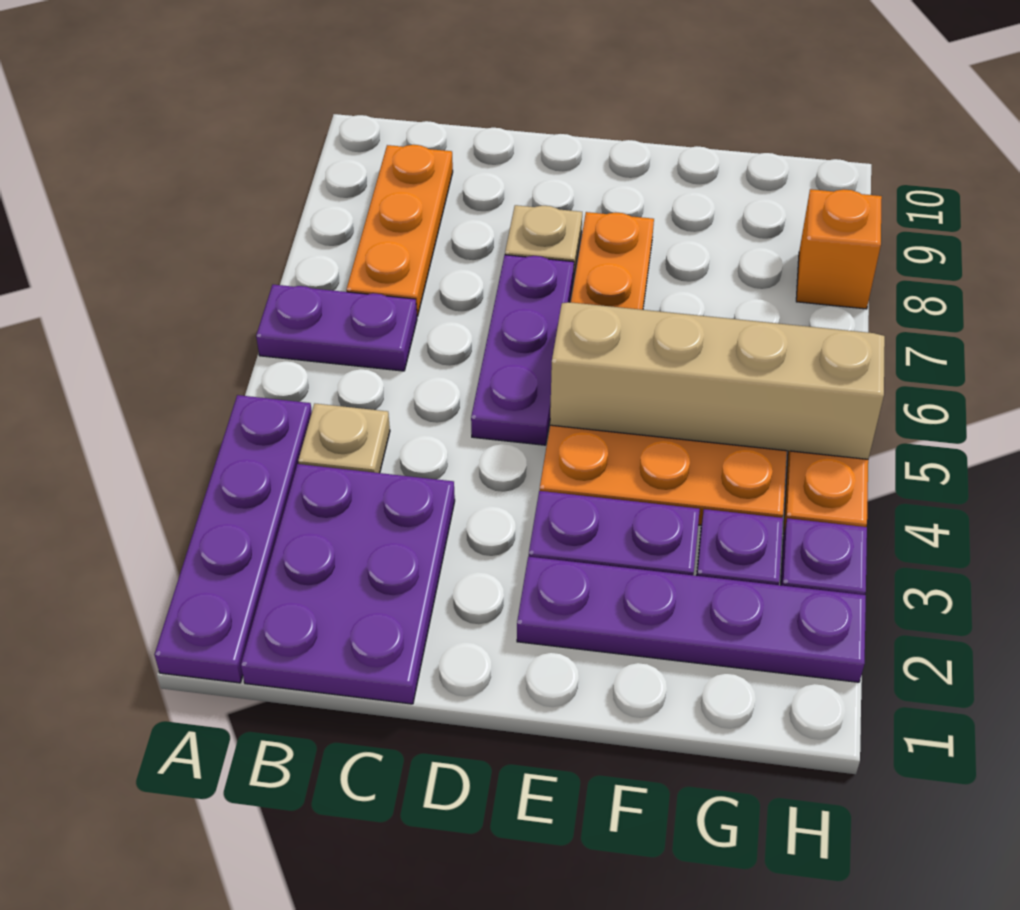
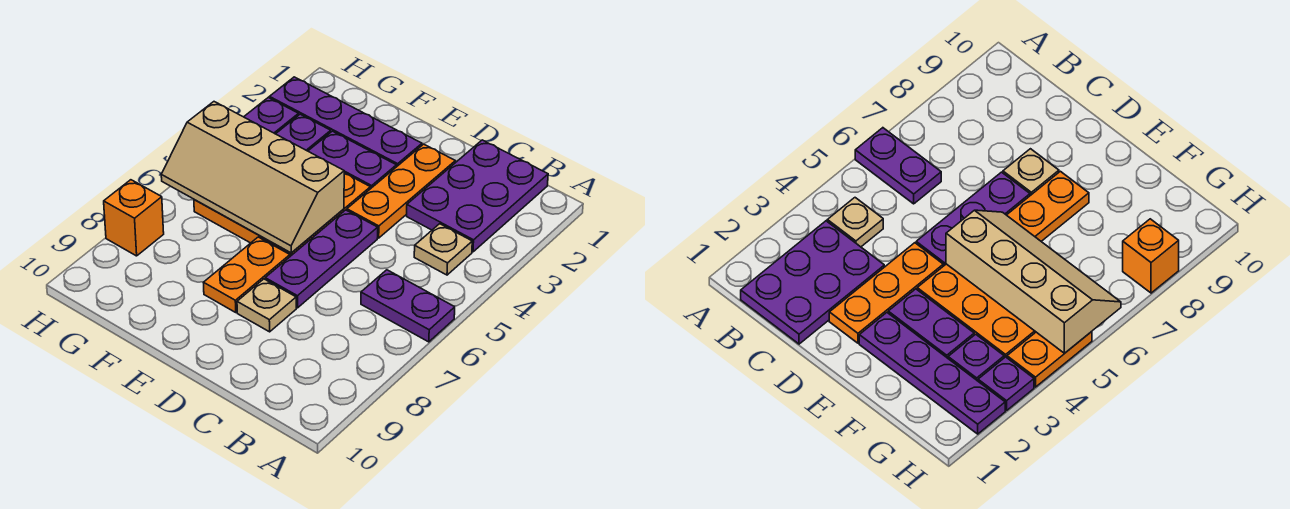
purple plate A1:A4 level 1 -> none
orange plate B7:B9 level 1 -> orange plate D2:D4 level 1

